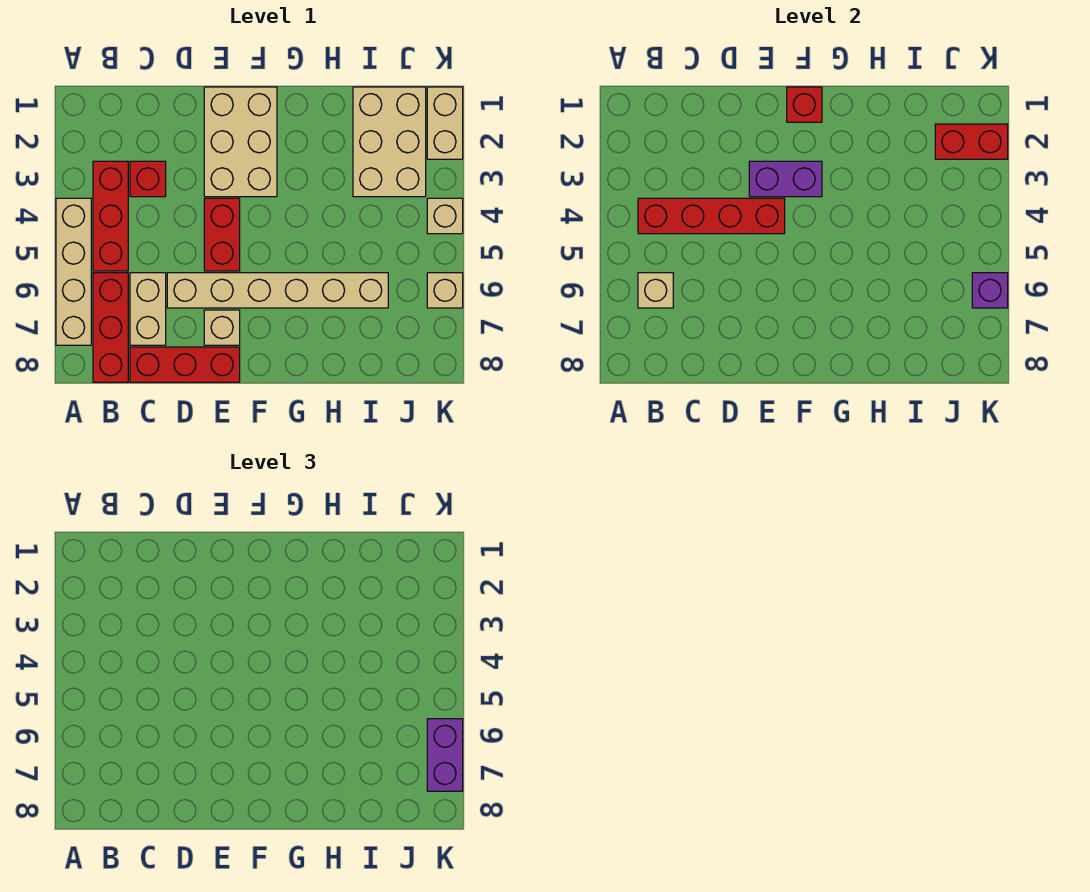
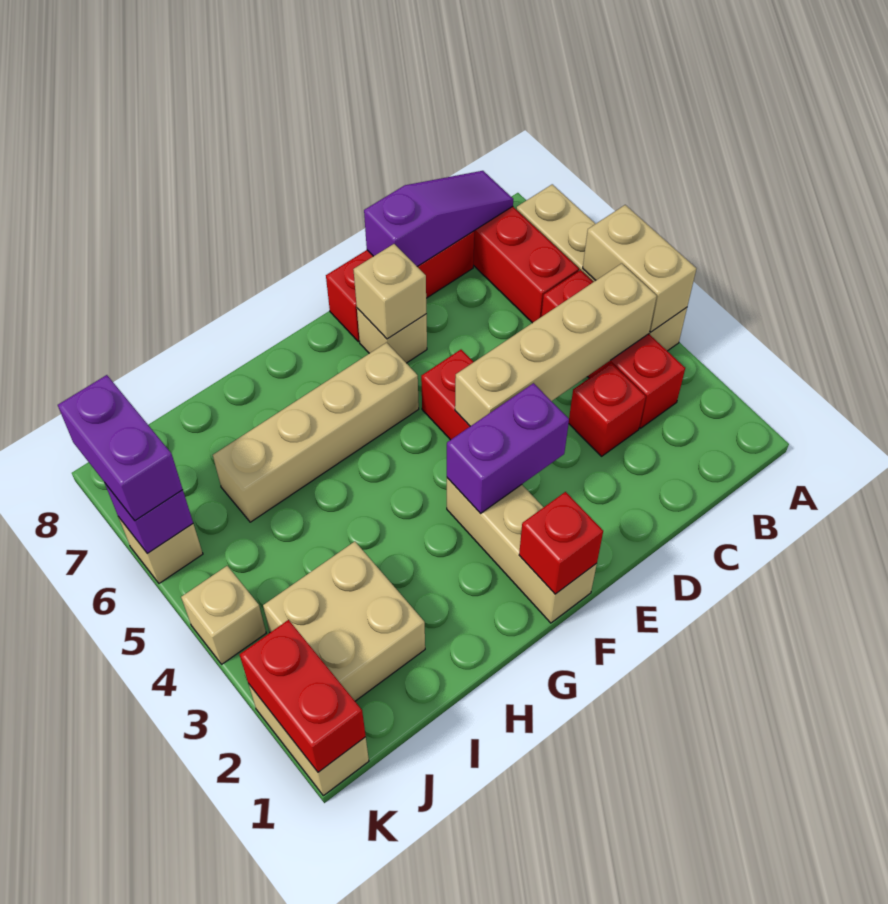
red brick B4:E4 level 2 -> tan brick B4:E4 level 2
tan brick B6 level 2 -> tan brick E7 level 2
none -> purple slope B8:D8 level 2 top D
tan brick C6:C7 level 1 -> tan brick A4:A5 level 2
tan brick D6:I6 level 1 -> tan brick F6:I6 level 1
tan brick E1:F3 level 1 -> tan brick F1:F3 level 1
tan brick I1:J3 level 1 -> tan brick I2:J3 level 1
red brick J2:K2 level 2 -> red brick K1:K2 level 2

